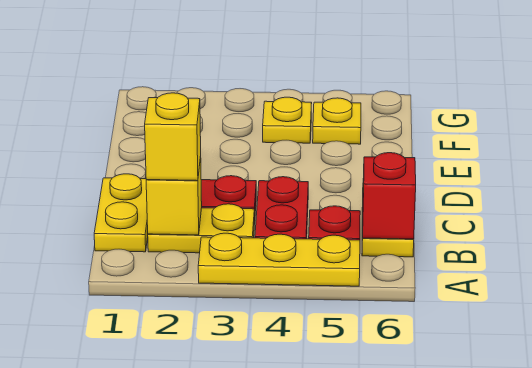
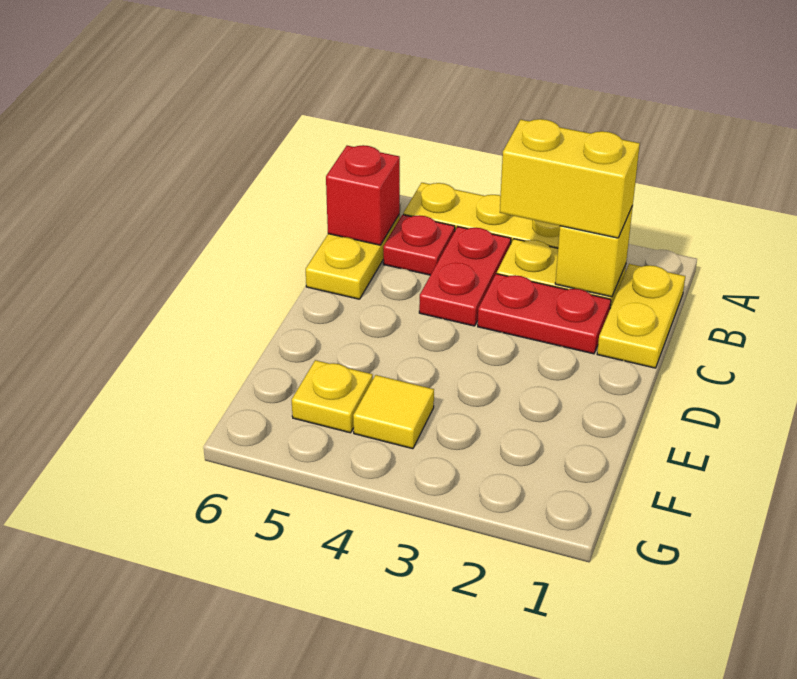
yellow brick B2 level 3 -> yellow brick B2:B3 level 3
yellow plate F4 level 1 -> yellow tile F4 level 1

